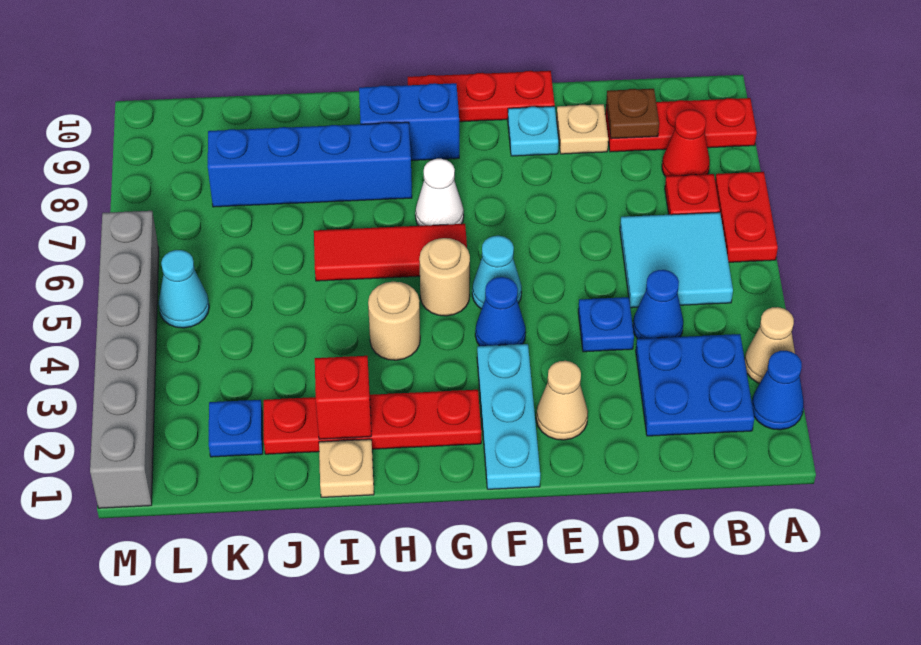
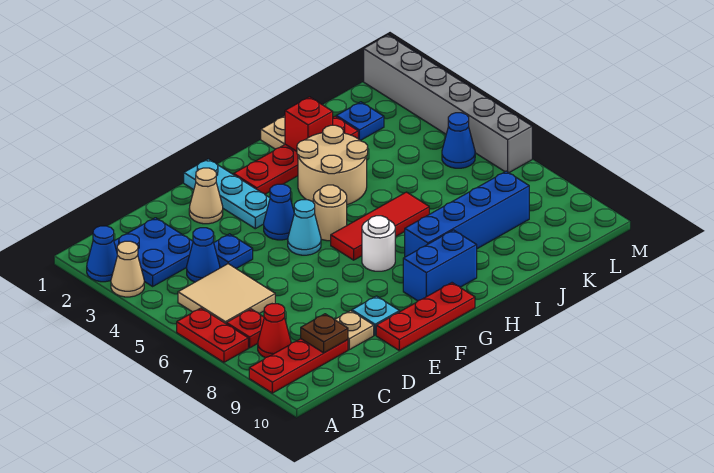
cyan tile B5:C6 level 1 -> tan tile B5:C6 level 1
white cone G7 level 1 -> white round brick G7 level 1
tan round brick H4 level 1 -> tan round brick H3:I4 level 1
cyan cone L5 level 1 -> blue cone L5 level 1

